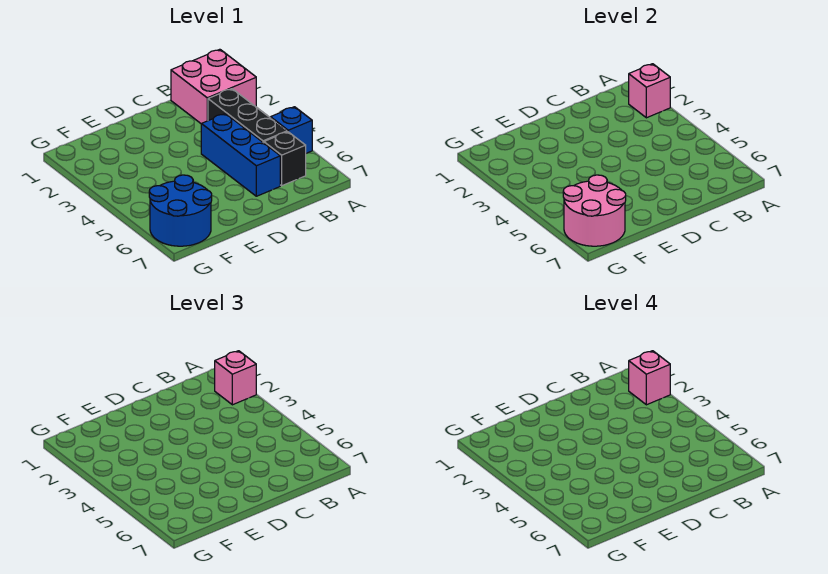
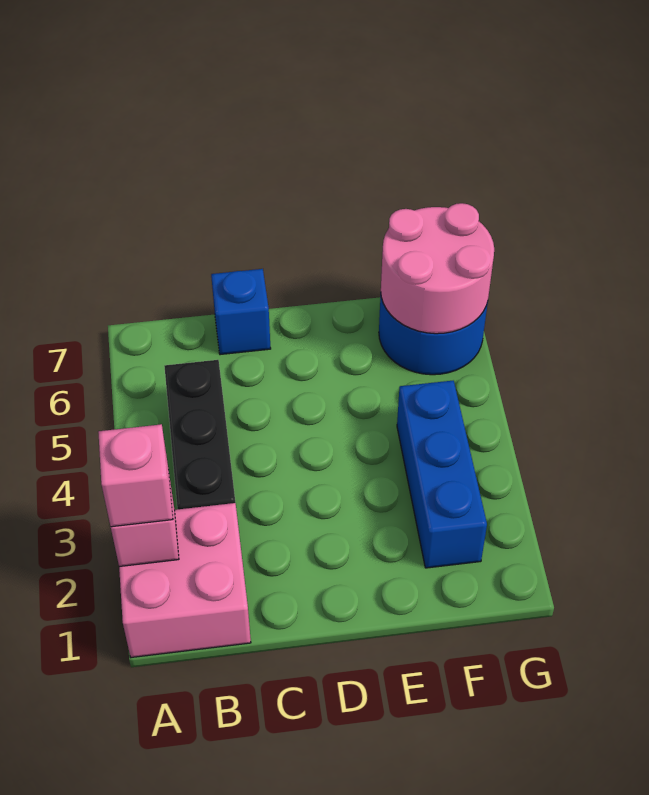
pink brick A2 level 4 -> none
blue brick A5 level 1 -> blue brick C7 level 1
black brick B6 level 1 -> none
blue brick C4:C6 level 1 -> blue brick F2:F4 level 1

